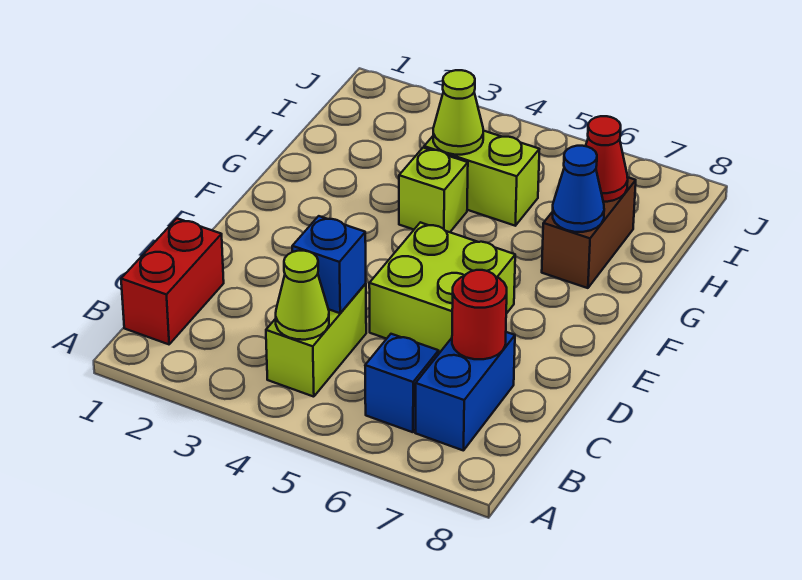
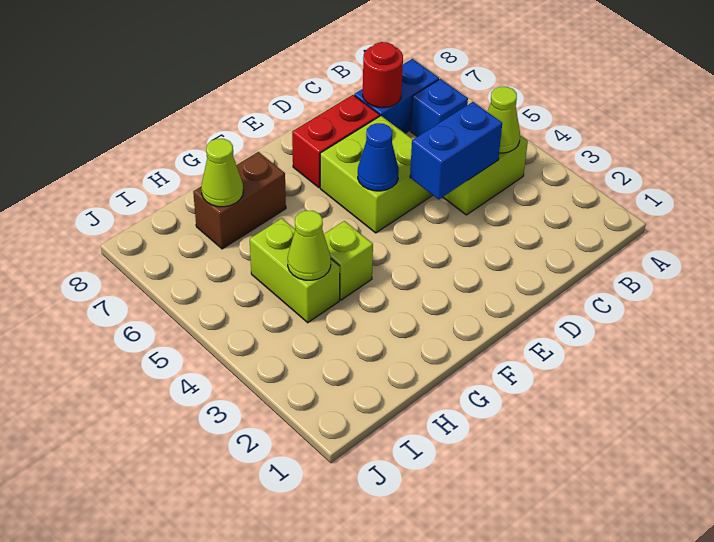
red brick B1:C1 level 1 -> red brick D7:E7 level 1
blue brick C4 level 2 -> blue brick C4:D4 level 2
blue cone G7 level 2 -> blue cone E5 level 2
red cone H7 level 2 -> lime cone H7 level 2

